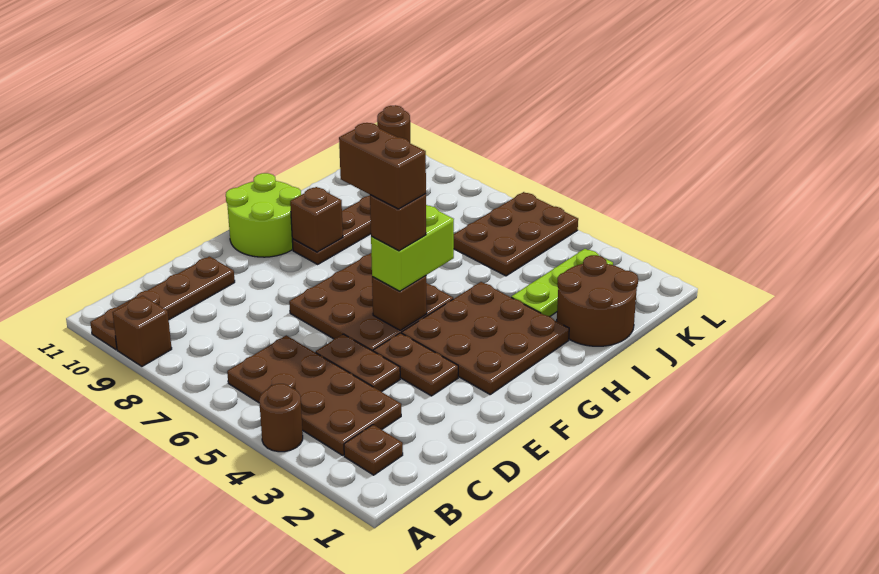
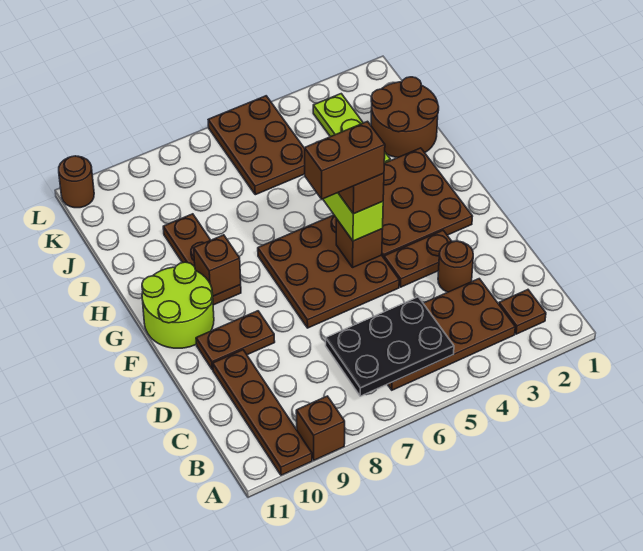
brown round brick A4 level 1 -> brown round brick D3 level 1
none -> black plate B5:C7 level 2
brown plate D4:D5 level 1 -> brown plate E9:E10 level 1

